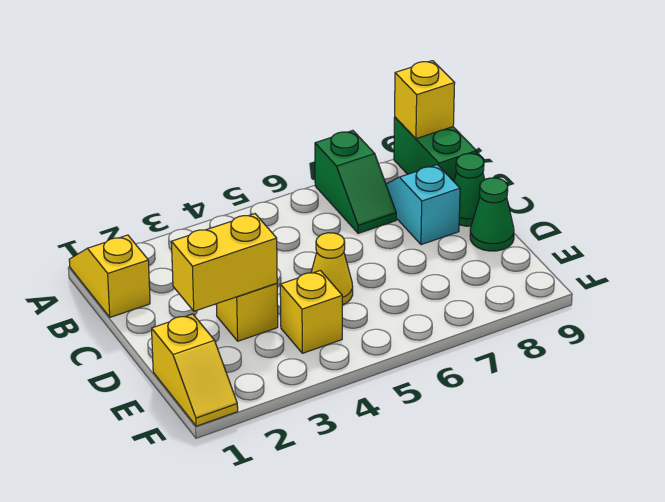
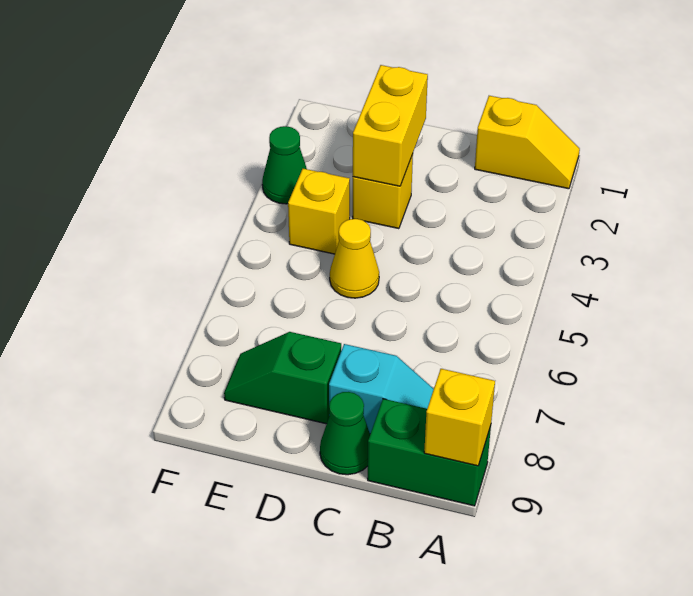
green slope A7:B7 level 1 top A -> green slope D8:E8 level 1 top D
green cone D9 level 1 -> green cone F3 level 1
yellow slope E1:F1 level 1 top E -> none

